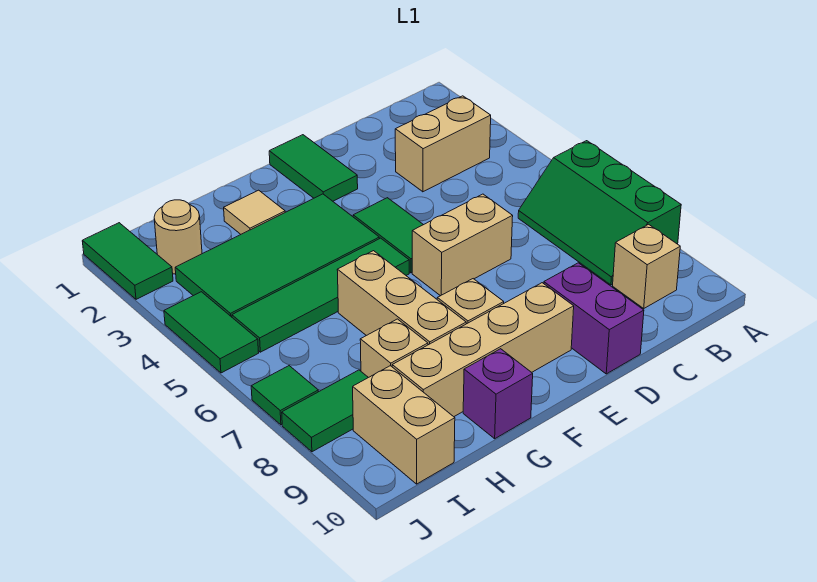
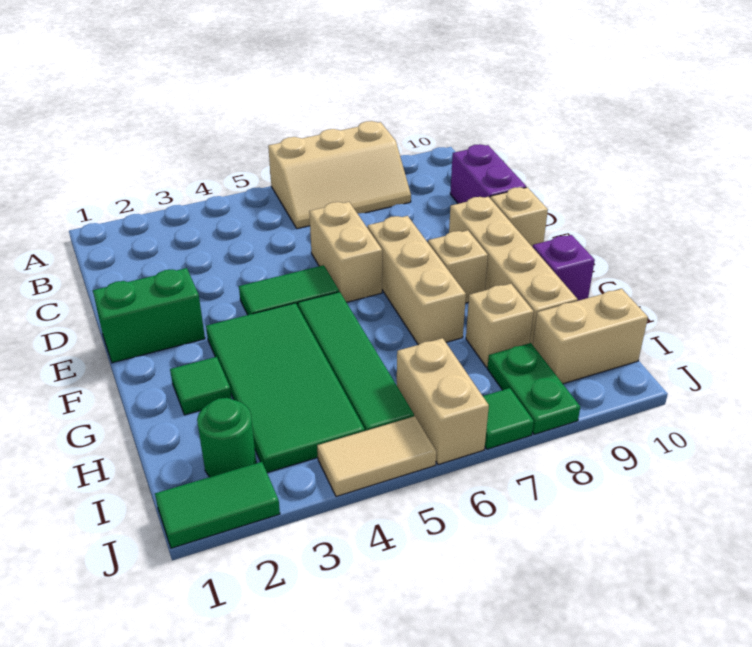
green slope A6:B8 level 1 top A -> tan slope A6:B8 level 1 top A
tan brick B3:C3 level 1 -> tan brick I6:J6 level 1
tan brick B9 level 1 -> tan brick E10 level 1
purple brick D9:D10 level 1 -> purple brick C10:D10 level 1
green tile E1:E2 level 1 -> green brick E1:E2 level 1
tan tile G2 level 1 -> green tile G2 level 1
tan brick G6:G8 level 1 -> tan brick E7:G7 level 1
tan round brick I2 level 1 -> green round brick I2 level 1
green tile I8:J8 level 1 -> green plate I8:J8 level 1
green tile J4:J5 level 1 -> tan tile J4:J5 level 1

